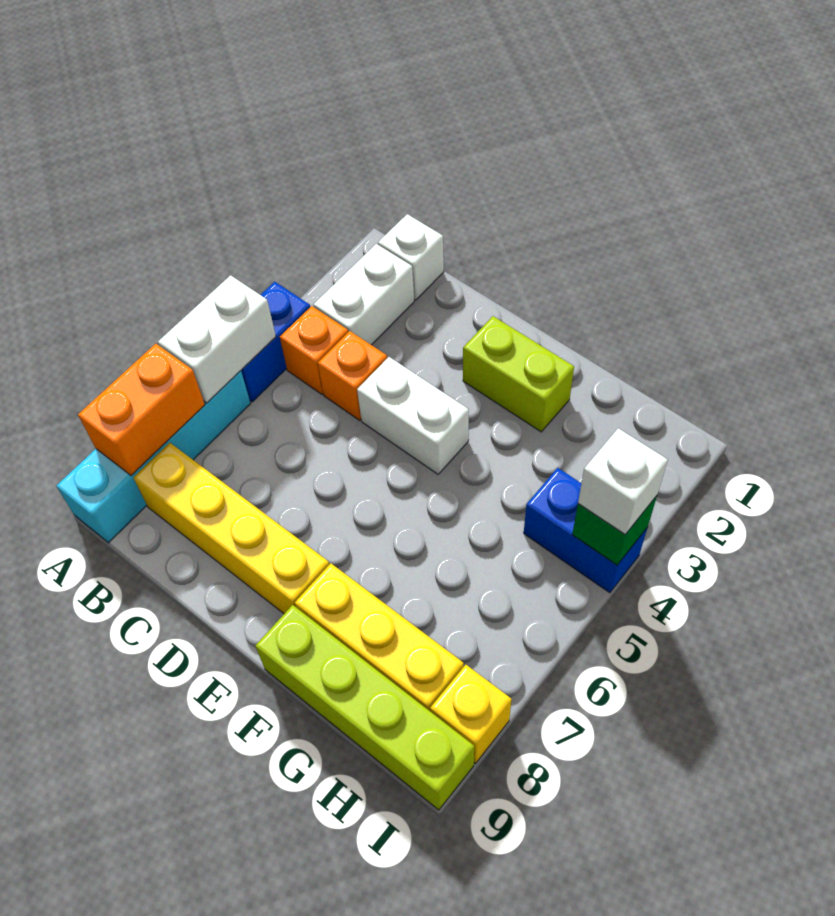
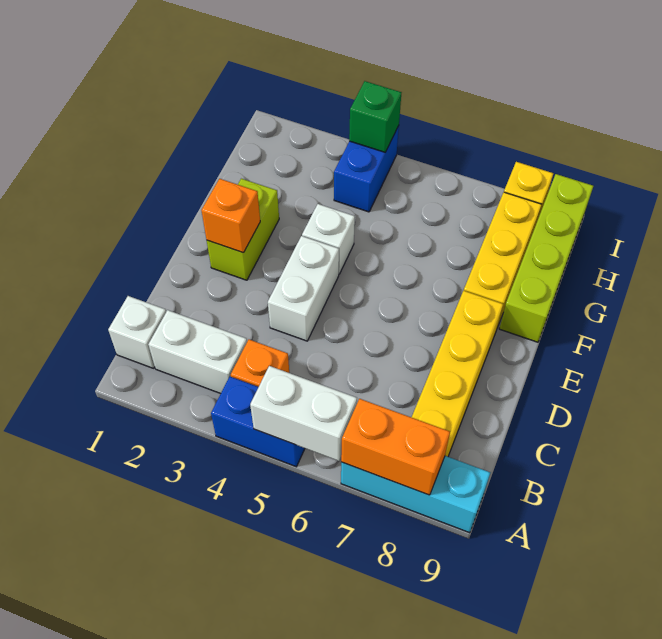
cyan brick A6:A9 level 1 -> cyan brick A7:A9 level 1
orange brick C4 level 1 -> orange brick E2 level 2
white brick I4 level 3 -> white brick F4 level 1

